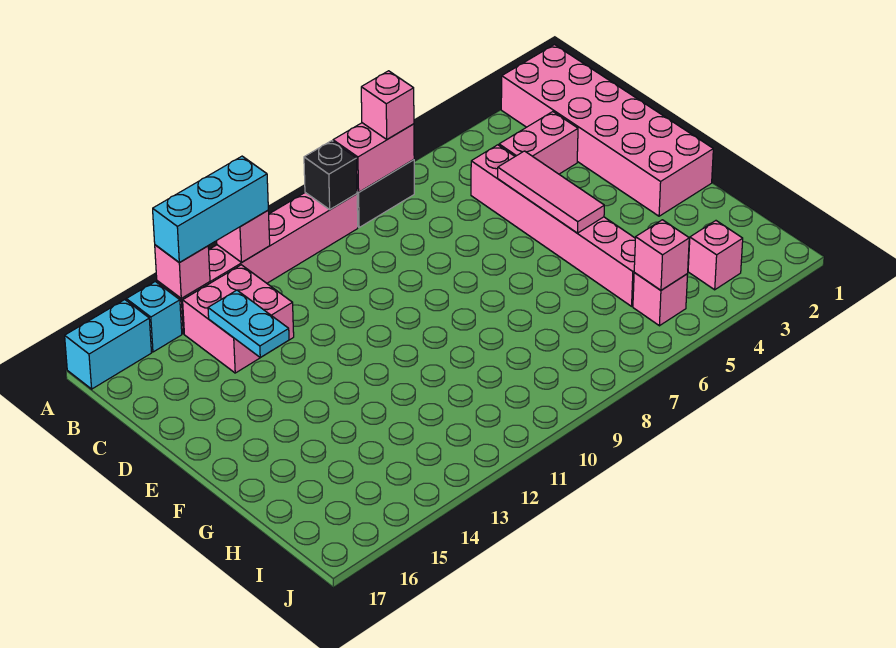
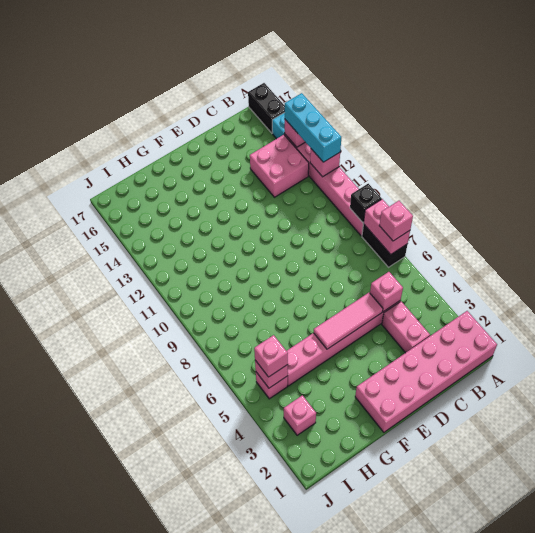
cyan brick A16:A17 level 1 -> black brick A16:A17 level 1
none -> pink brick C5 level 2
cyan plate C14:D14 level 2 -> none
none -> pink brick I5 level 3

